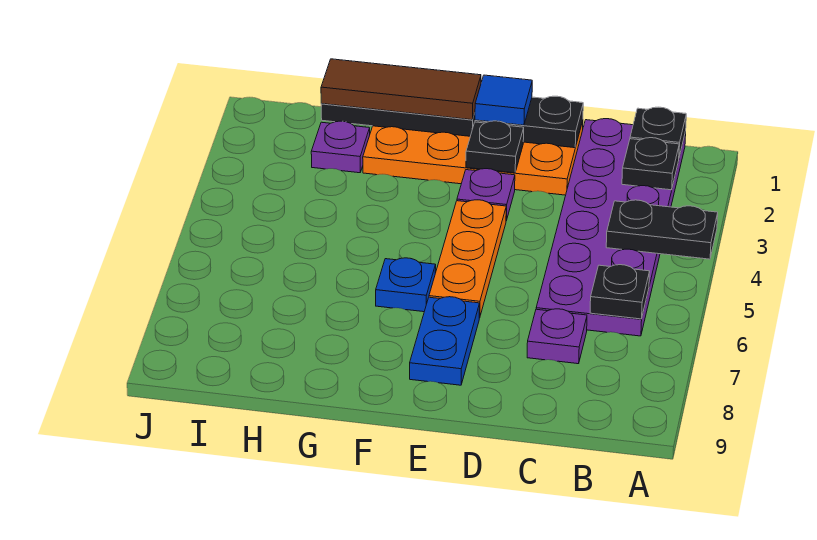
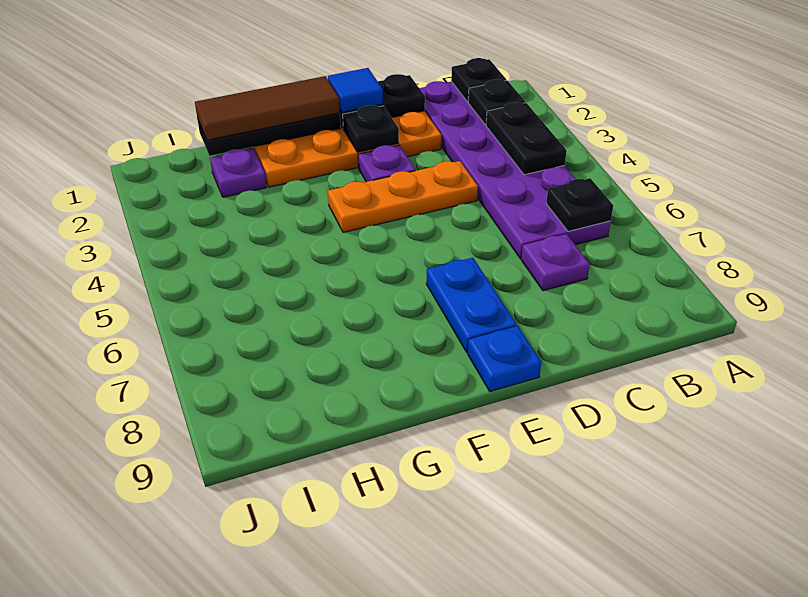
black plate A4:B4 level 2 -> black plate B3:B4 level 2
orange plate E4:E6 level 1 -> orange plate D4:F4 level 1
blue plate F6 level 1 -> blue plate E9 level 1

